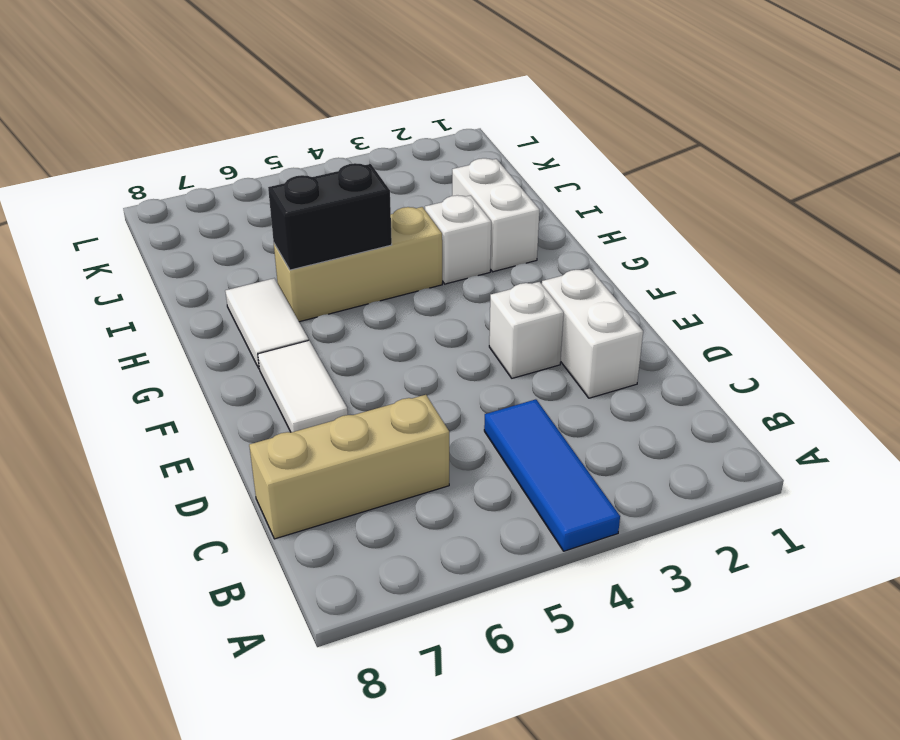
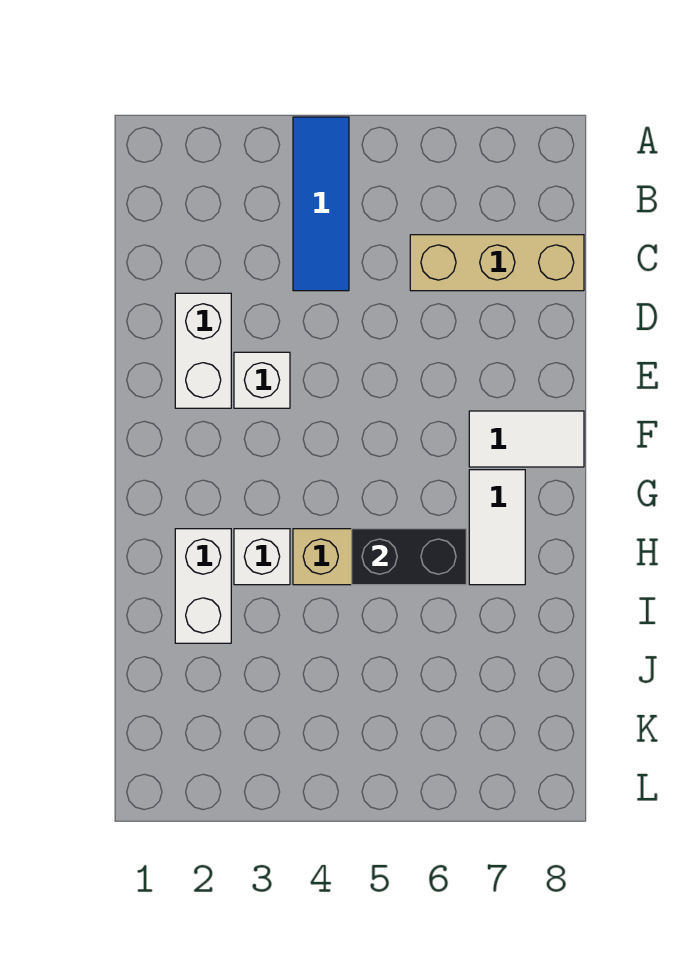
white tile E7:F7 level 1 -> white tile F7:F8 level 1

